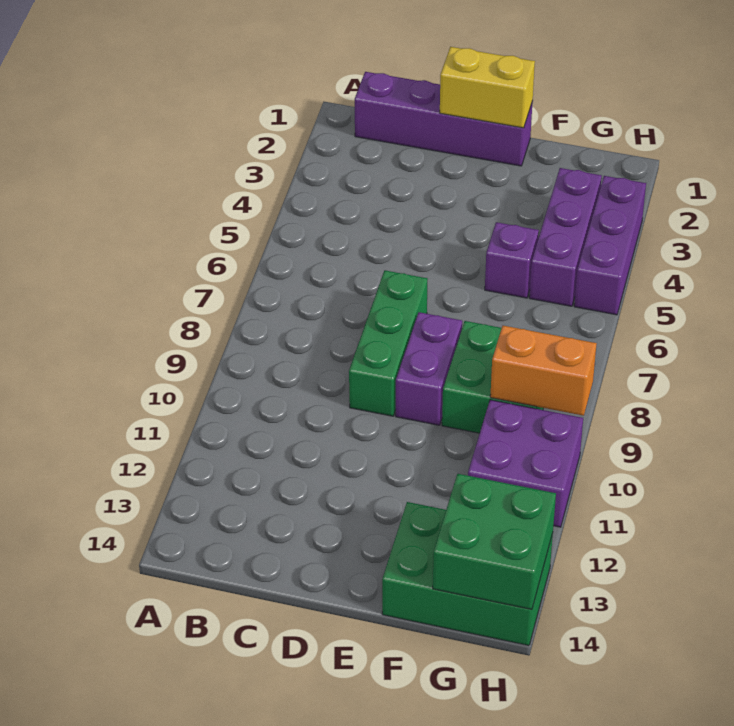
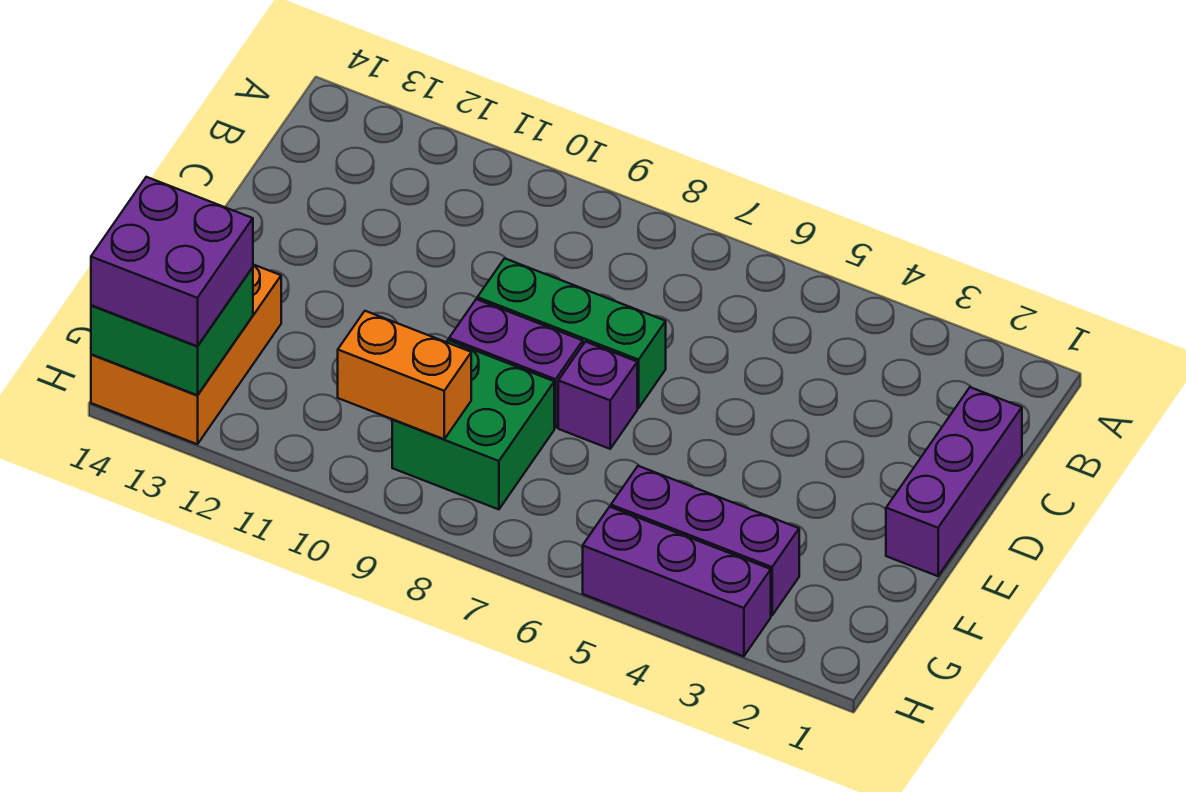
purple brick B1:E1 level 1 -> purple brick C1:E1 level 1
yellow brick D1:E1 level 2 -> none
purple brick F5 level 1 -> purple brick E7 level 1
green brick F13:H14 level 1 -> orange brick F13:H14 level 1
orange brick G9:H9 level 2 -> orange brick G9:G10 level 2
purple brick G10:H11 level 1 -> purple brick G13:H14 level 3

